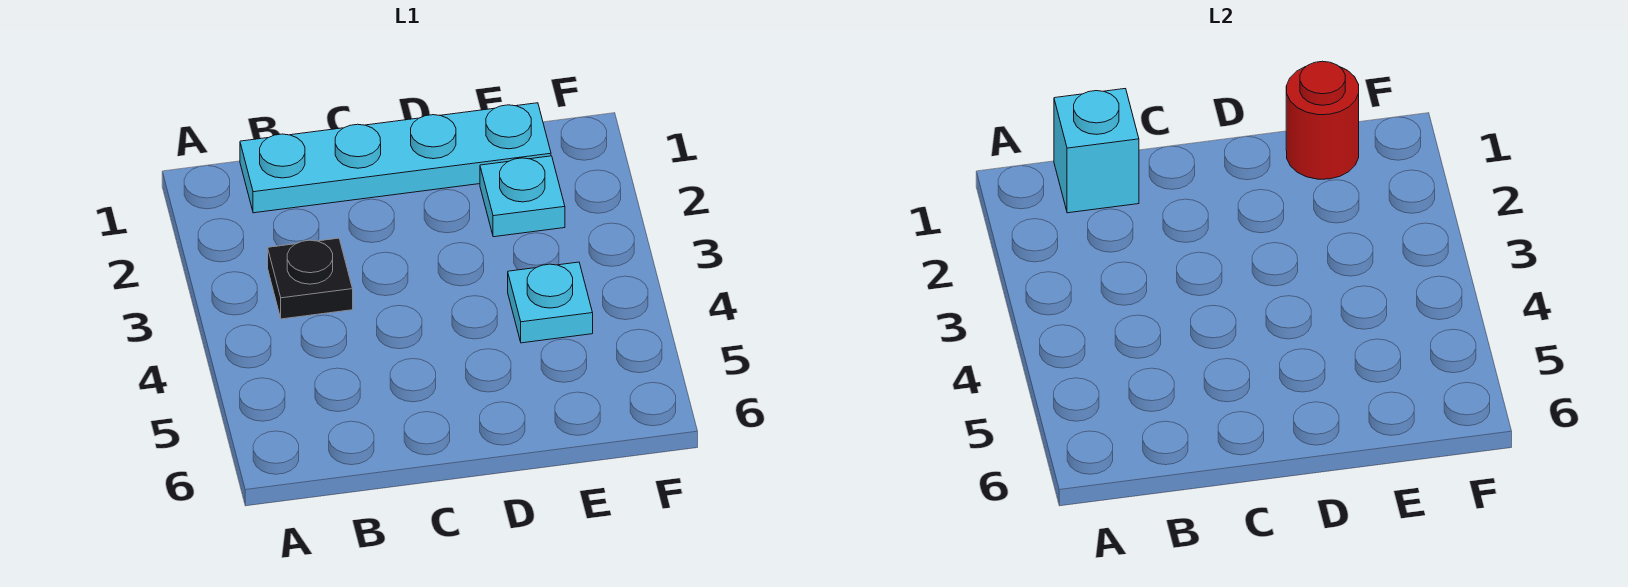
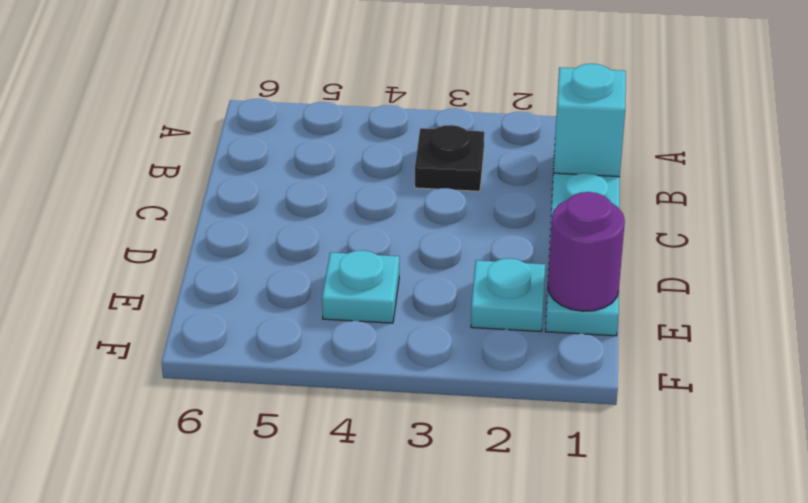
red round brick E1 level 2 -> purple round brick E1 level 2

